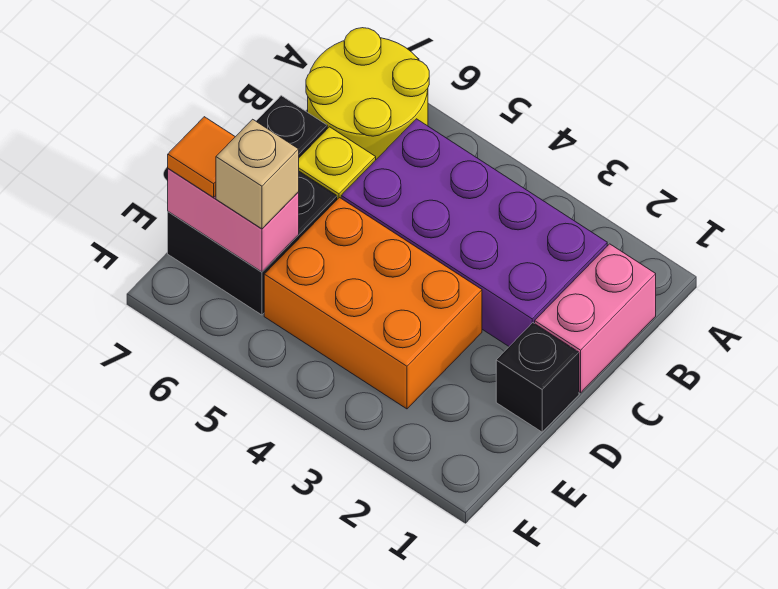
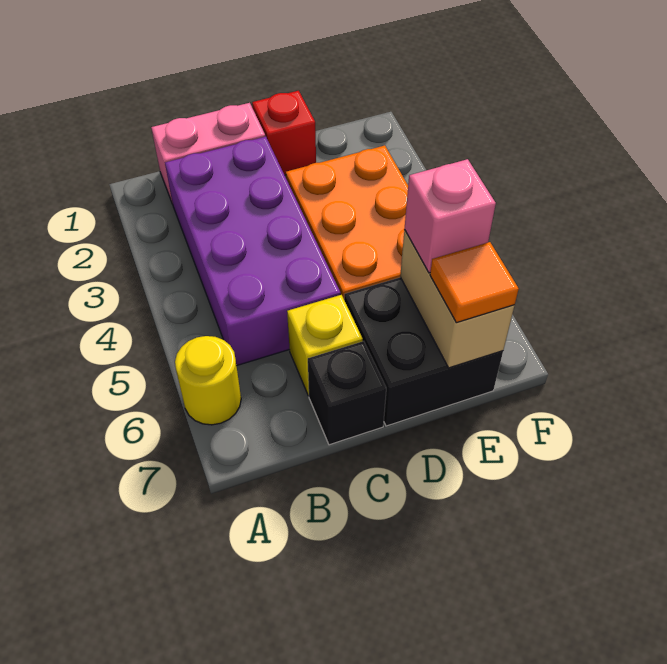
yellow round brick A6:B7 level 1 -> yellow round brick A6 level 1
black brick D1 level 1 -> red brick D1 level 1
pink brick E6:E7 level 2 -> tan brick E6:E7 level 2
tan brick E6 level 3 -> pink brick E6 level 3

